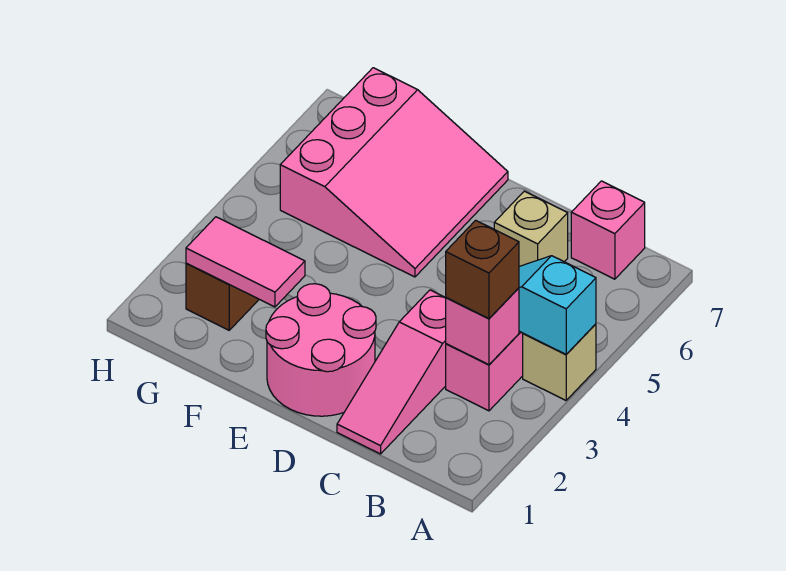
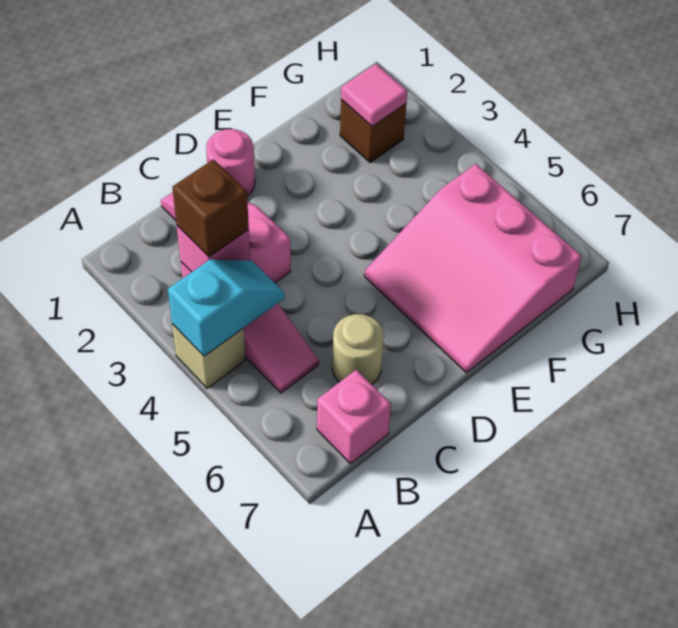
tan brick C6 level 1 -> tan round brick C6 level 1
pink round brick D1:E2 level 1 -> pink round brick D1 level 1
pink tile F2:G2 level 2 -> pink tile G2 level 2

